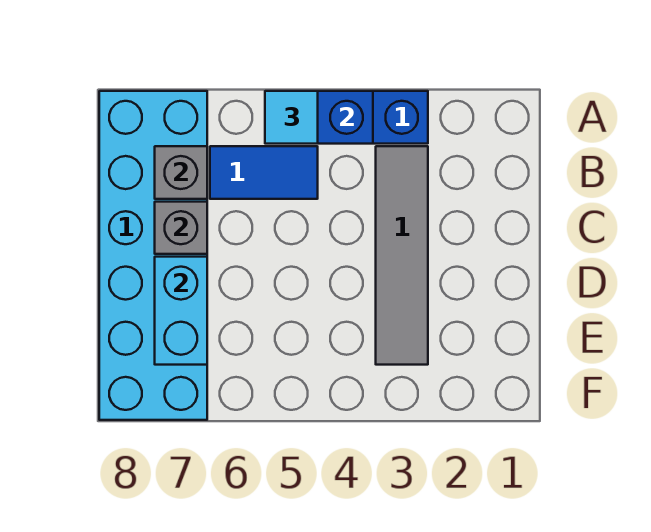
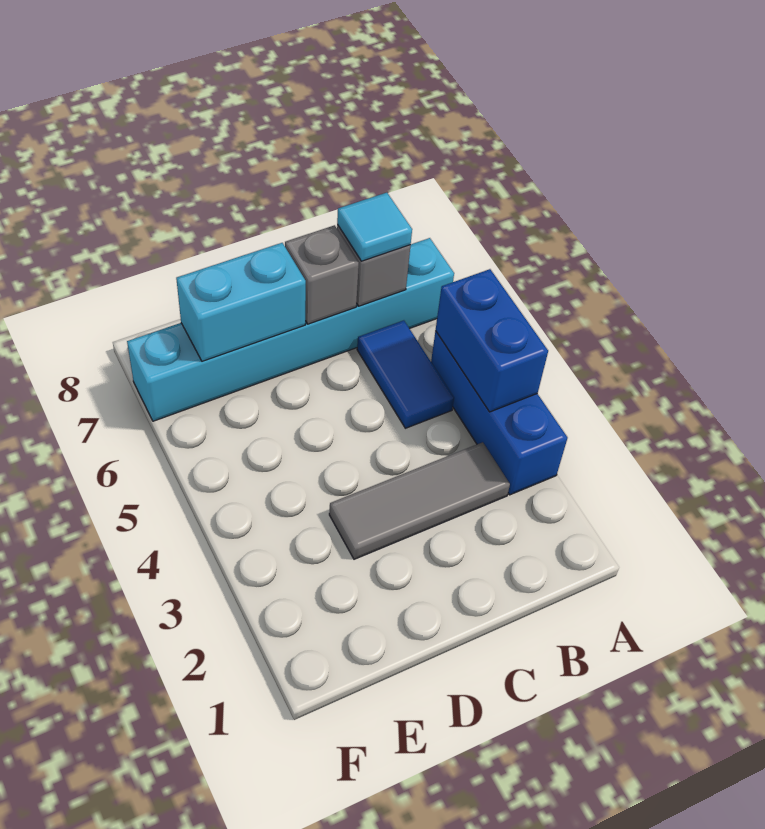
cyan tile A5 level 3 -> cyan tile B7 level 3
cyan brick A7:F8 level 1 -> cyan brick A7:F7 level 1
grey tile B3:E3 level 1 -> grey tile B3:D3 level 1

